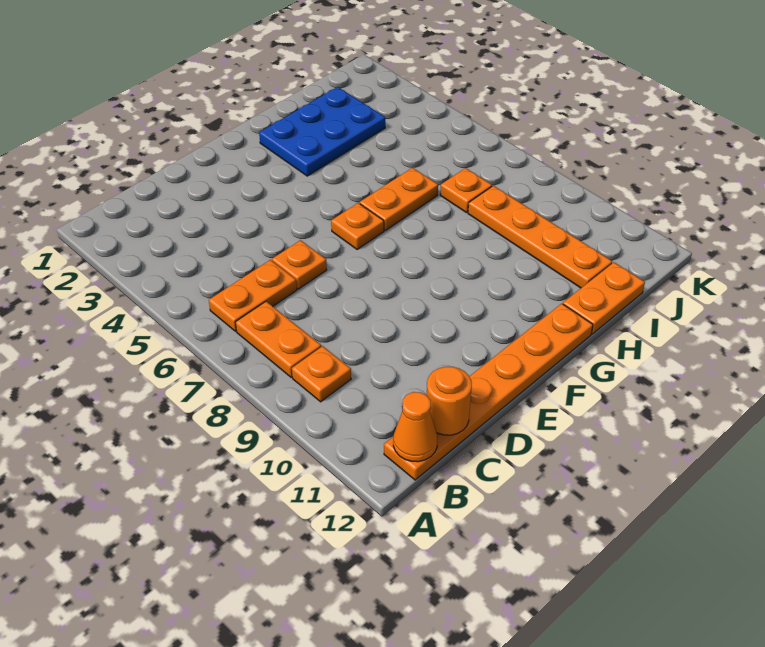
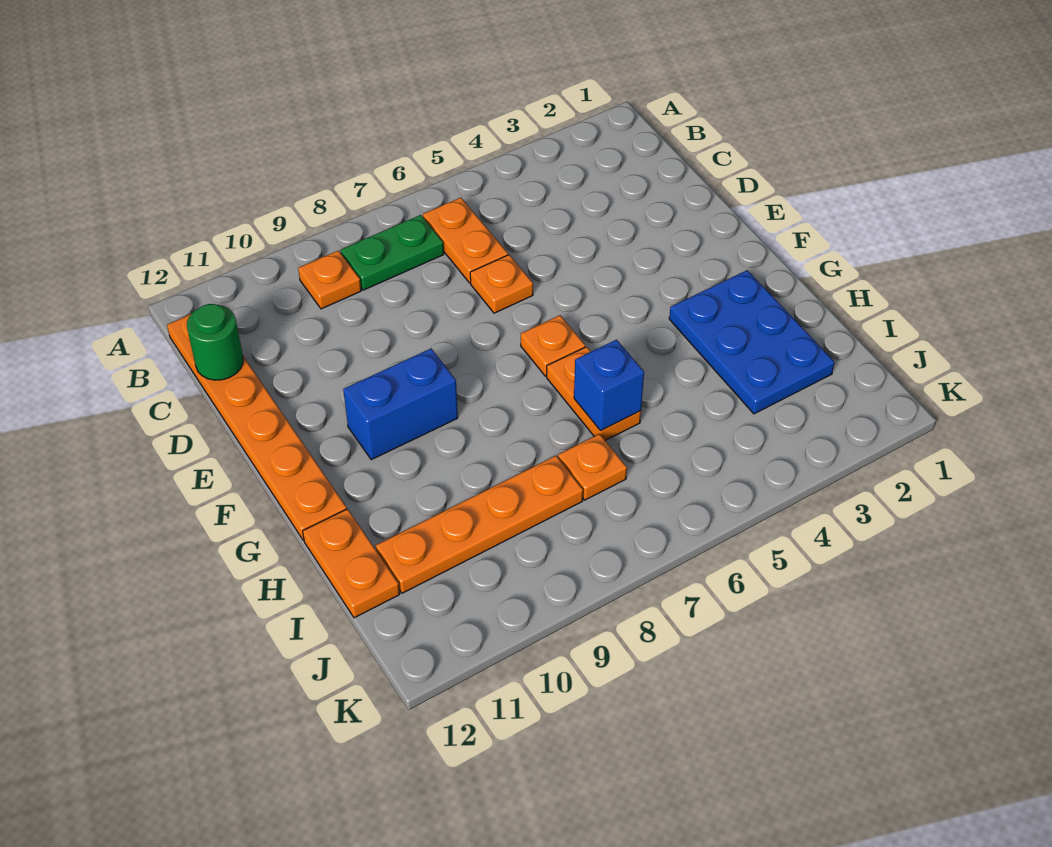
orange plate B7:B8 level 1 -> green plate B7:B8 level 1
orange cone B12 level 2 -> none
orange round brick C12 level 2 -> green round brick C12 level 2
none -> blue brick F9:F10 level 1
none -> blue brick H6 level 2

